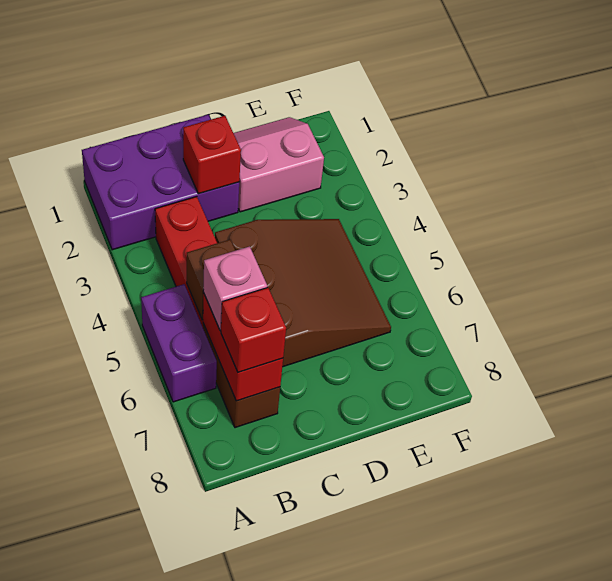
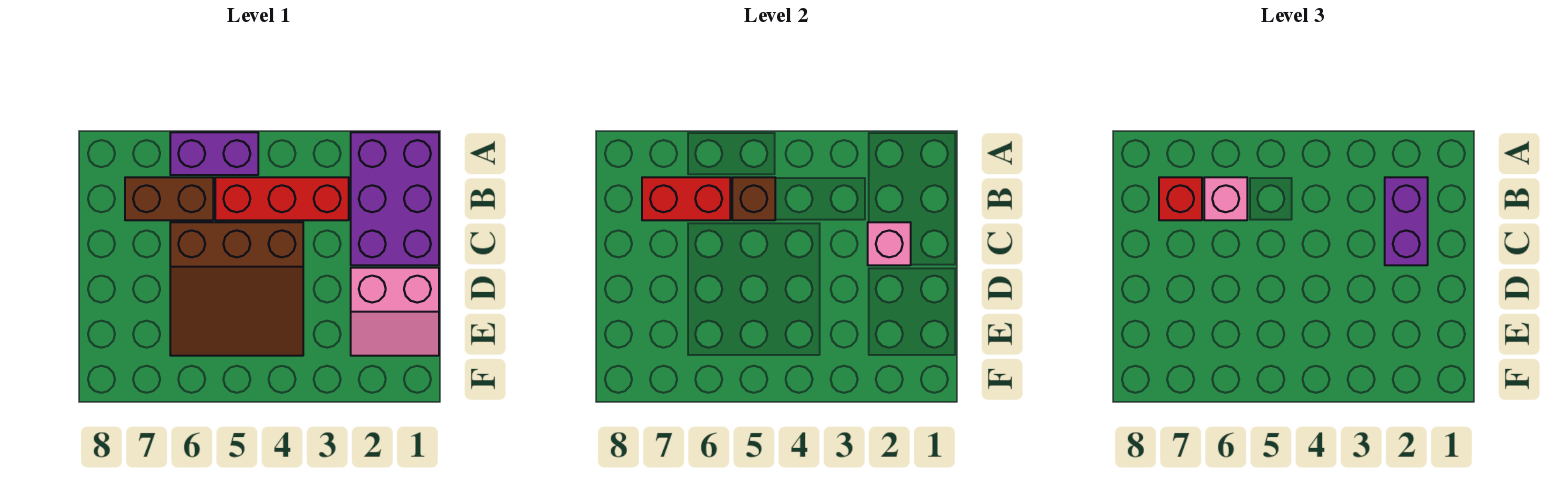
none -> purple brick B2:C2 level 3
red brick C2 level 2 -> pink brick C2 level 2
pink slope D1:E2 level 1 top 2 -> pink slope D1:E2 level 1 top D

